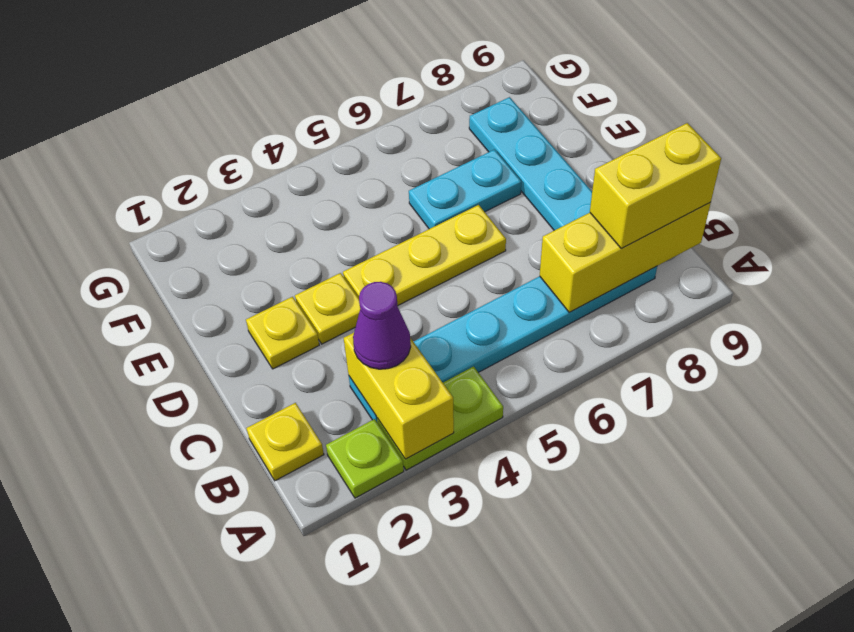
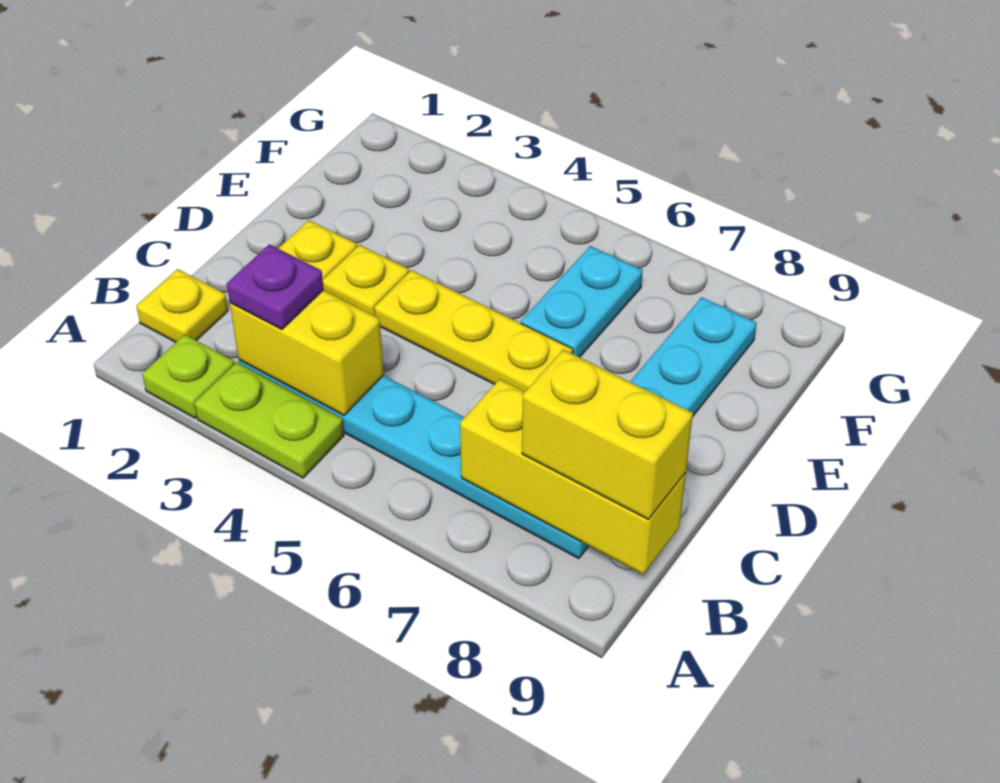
yellow brick A3:B3 level 2 -> yellow brick B3:B4 level 2
purple cone B3 level 3 -> purple plate B3 level 3
cyan plate E6:E7 level 1 -> cyan plate E6:F6 level 1

